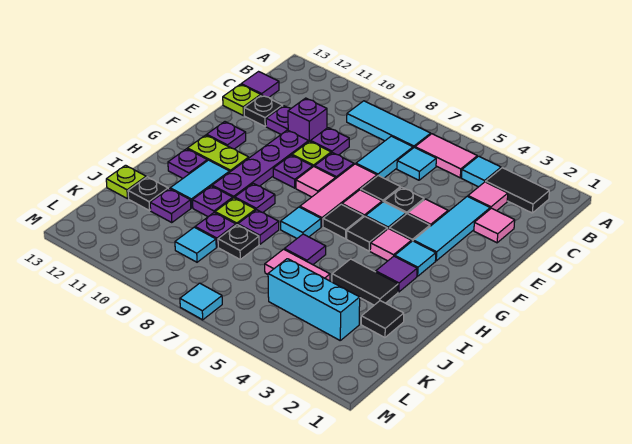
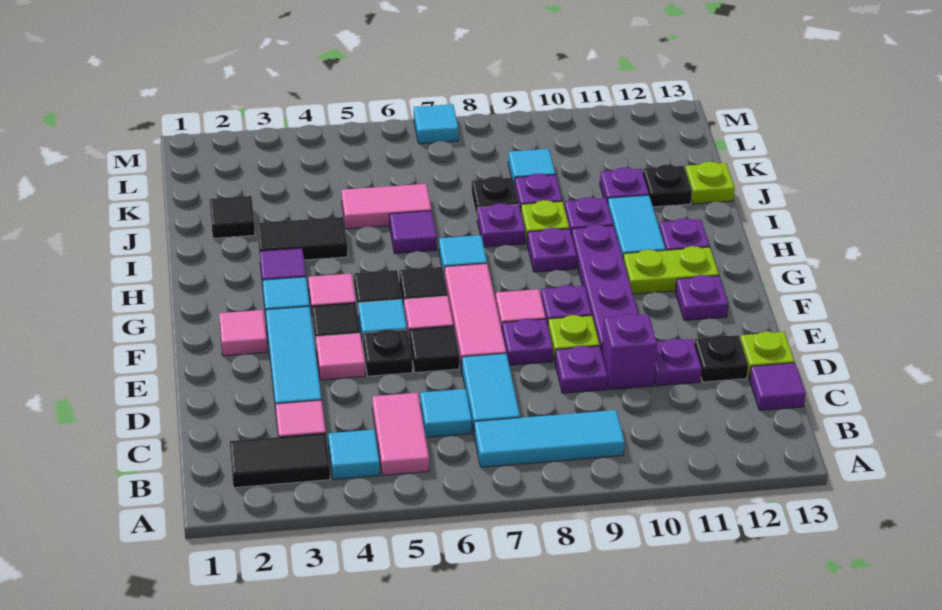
pink tile B5:B6 level 1 -> pink tile B5:C5 level 1
pink tile D2 level 1 -> pink tile F2 level 1
cyan brick K3:K5 level 1 -> none

